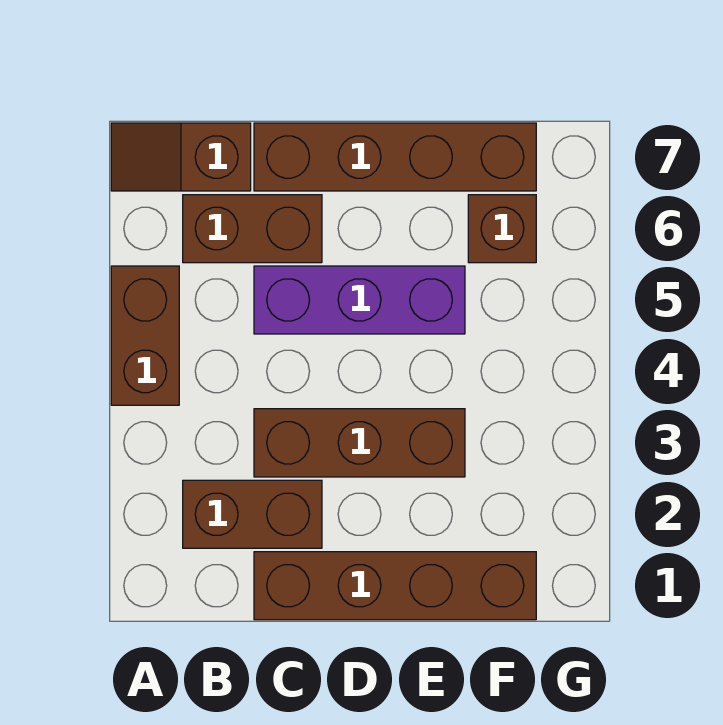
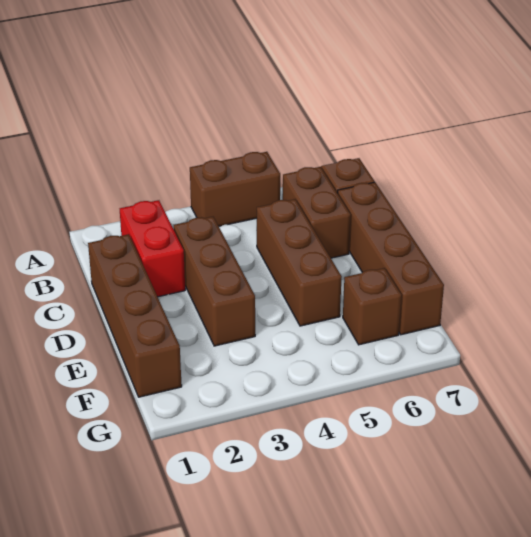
brown brick B2:C2 level 1 -> red brick B2:C2 level 1
purple brick C5:E5 level 1 -> brown brick C5:E5 level 1

